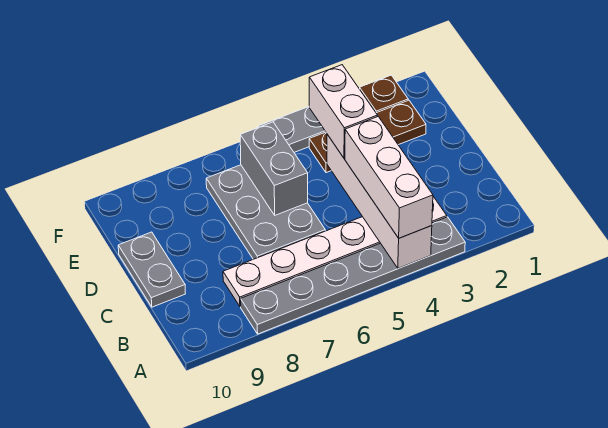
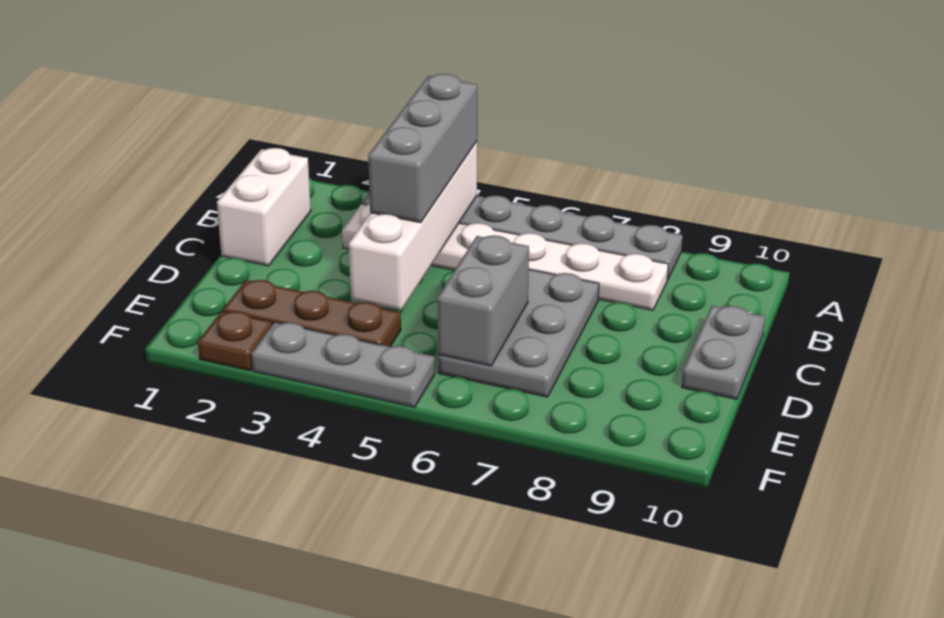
white brick A4:C4 level 3 -> grey brick A4:C4 level 3
white brick D4:E4 level 3 -> white brick B1:C1 level 1

